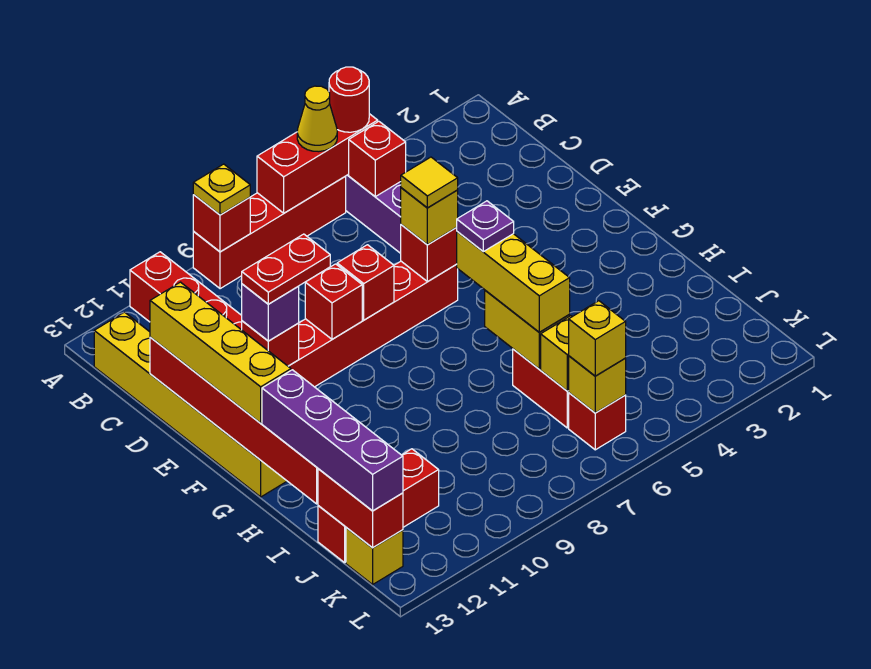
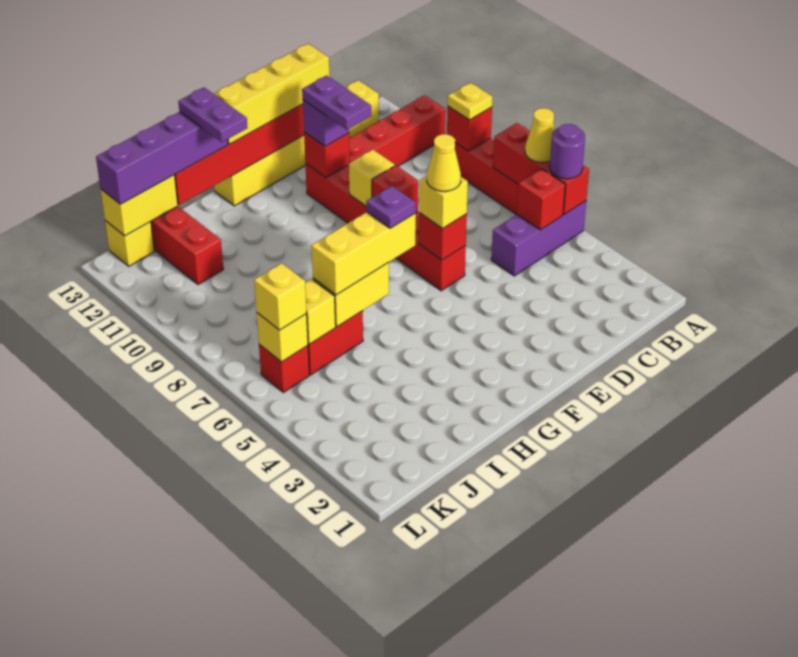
red round brick A5 level 3 -> purple round brick A5 level 3
yellow tile E6 level 4 -> yellow cone E6 level 4
red brick E9 level 2 -> yellow brick E9 level 2
red plate E10:E11 level 4 -> purple plate E10:E11 level 4
none -> purple plate H12:H13 level 4
red brick J13:K13 level 2 -> yellow brick J13:K13 level 2

